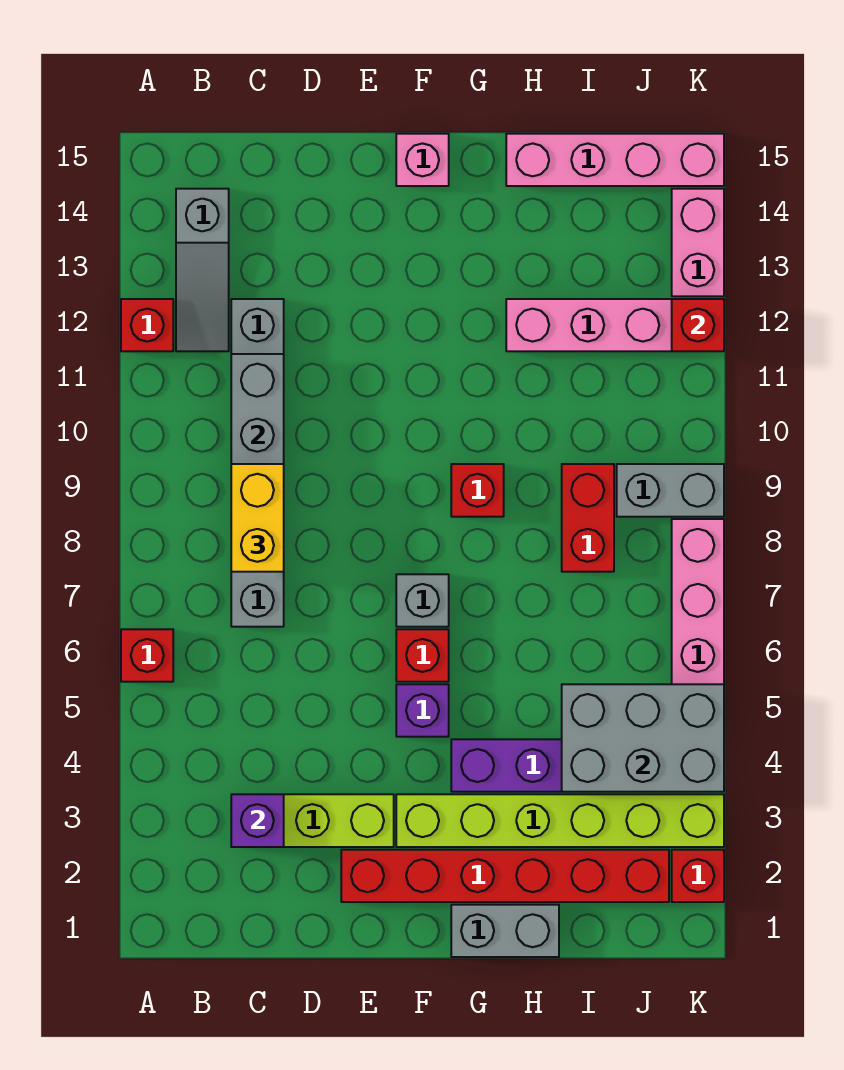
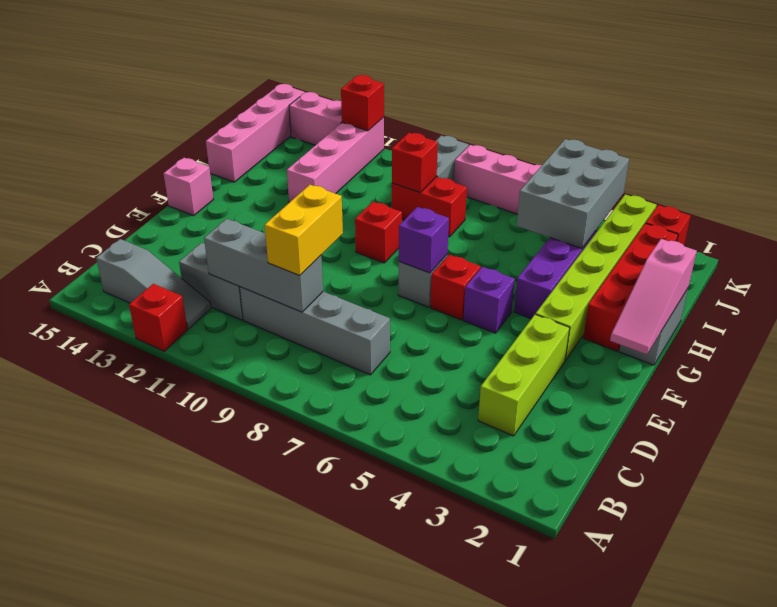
red brick A6 level 1 -> red brick I9 level 2
purple brick C3 level 2 -> purple brick F7 level 2
yellow brick C8:C9 level 3 -> yellow brick C9:D9 level 3
red brick E2:J2 level 1 -> red brick G2:J2 level 1
none -> pink slope F1:H1 level 2 top H

